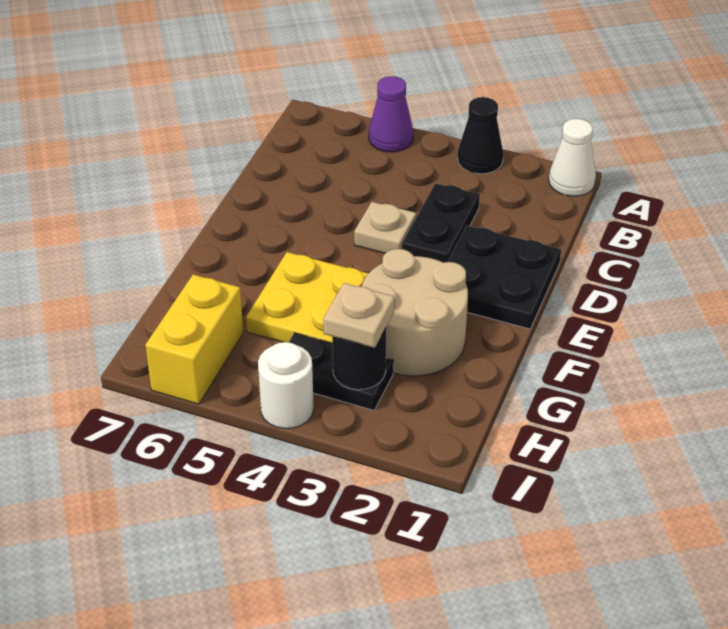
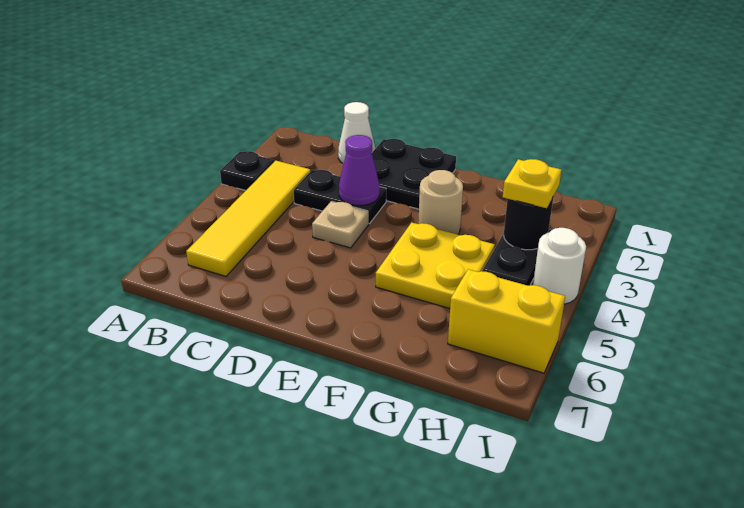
white cone A1 level 1 -> white cone C1 level 1
black cone A3 level 1 -> black plate A3 level 1
purple cone A5 level 1 -> purple cone D3 level 2
none -> yellow tile B3:B6 level 1
tan round brick F2:G3 level 1 -> tan round brick F3 level 1
tan plate H3 level 3 -> yellow plate H3 level 3

